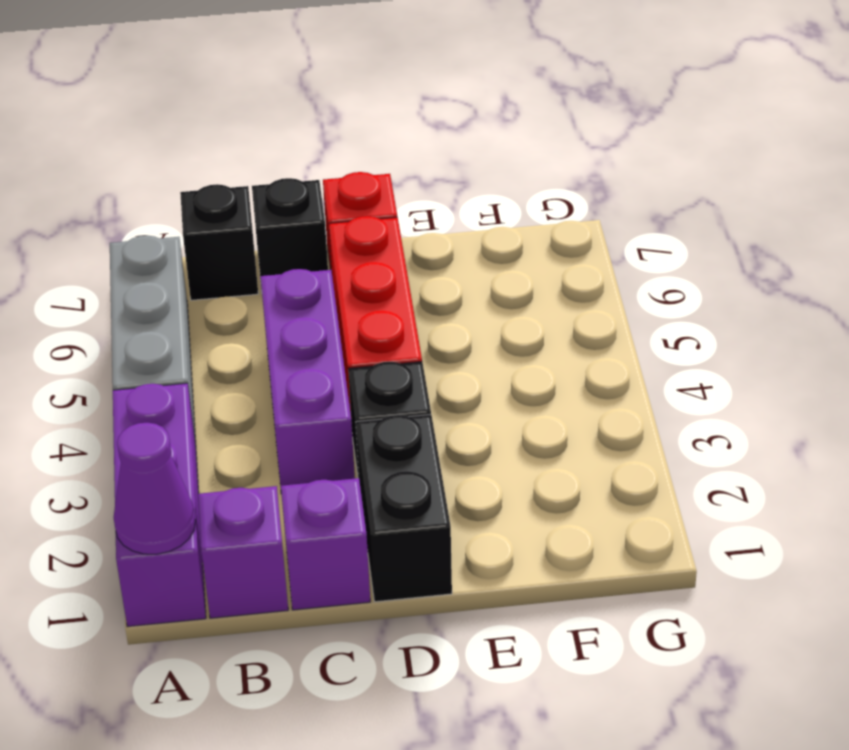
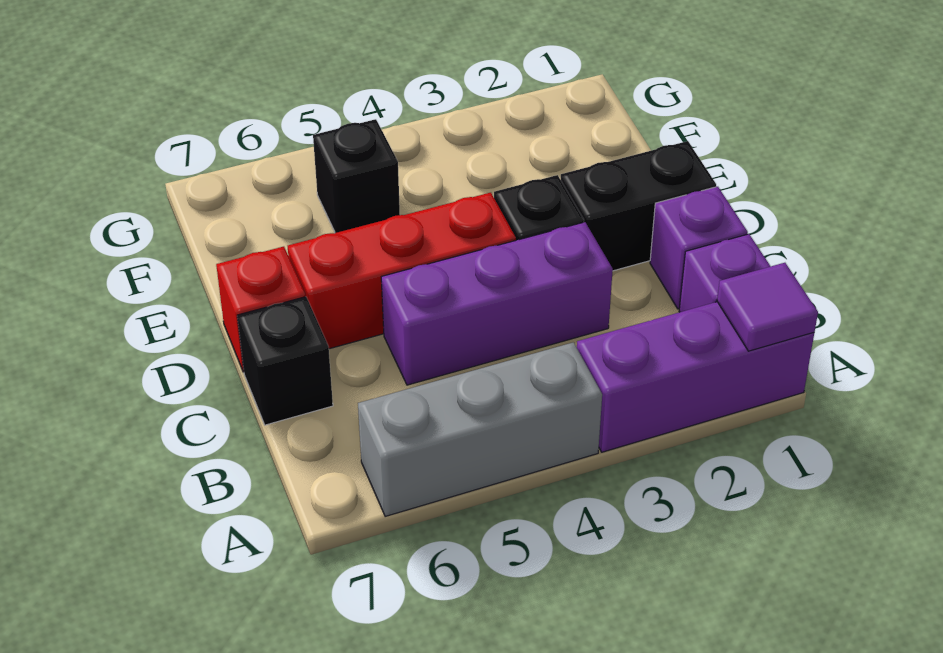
purple cone A1 level 2 -> purple tile A1 level 2
black brick B7 level 1 -> black brick F5 level 1

